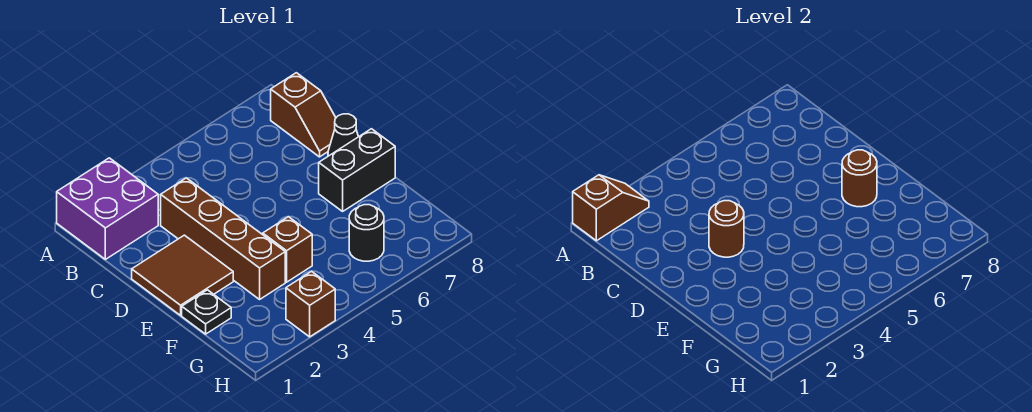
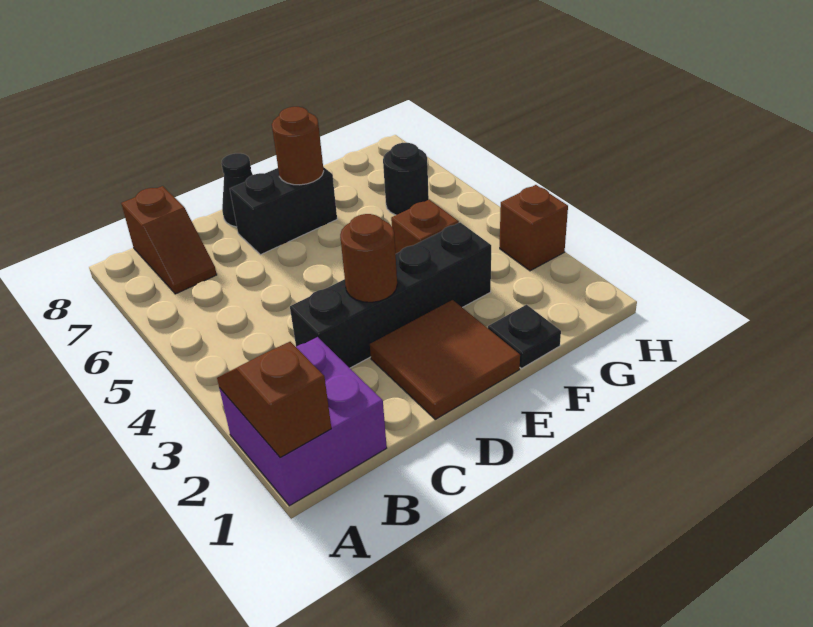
brown slope B8:C8 level 1 top B -> brown slope B7:B8 level 1 top 8
brown brick C3:F3 level 1 -> black brick C3:F3 level 1
black brick E7:E8 level 1 -> black brick D7:E7 level 1

